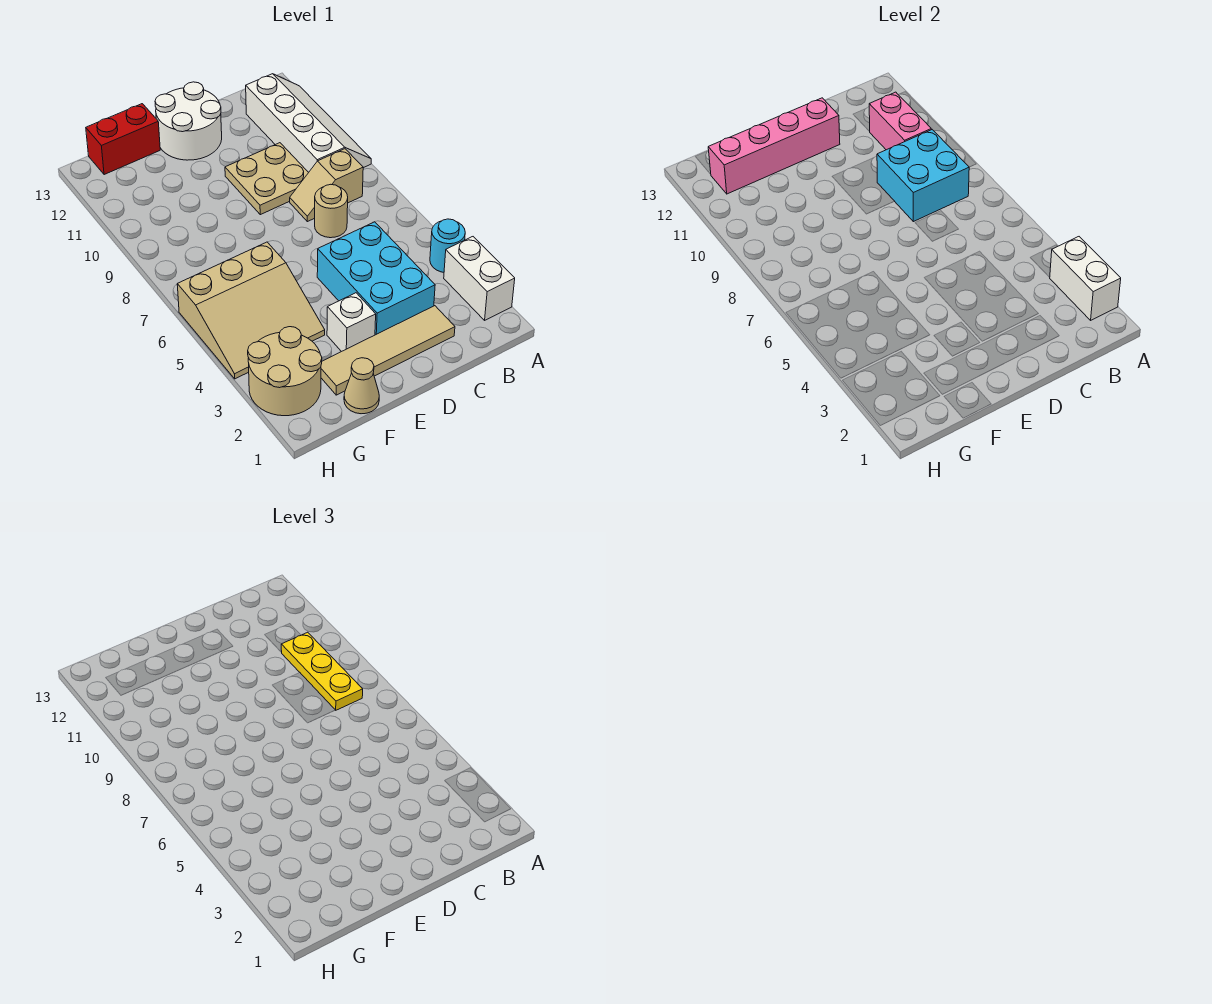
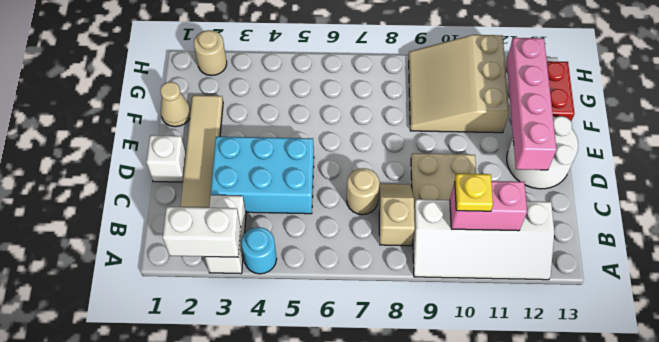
white brick A2:A3 level 1 -> white brick A3:B3 level 1
cyan brick B8:C9 level 2 -> none
yellow plate B8:B10 level 3 -> yellow plate B10 level 3
white brick E3 level 1 -> white brick D1 level 1
tan slope F4:H6 level 1 top 6 -> tan slope F9:H11 level 1 top 11
tan round brick G2:H3 level 1 -> tan round brick H2 level 1

